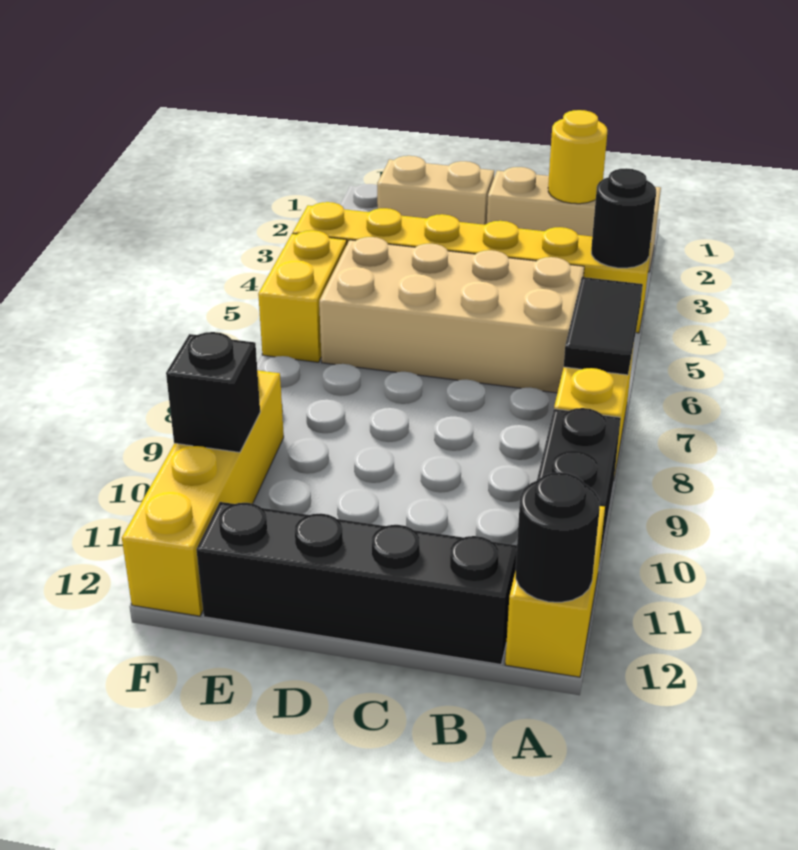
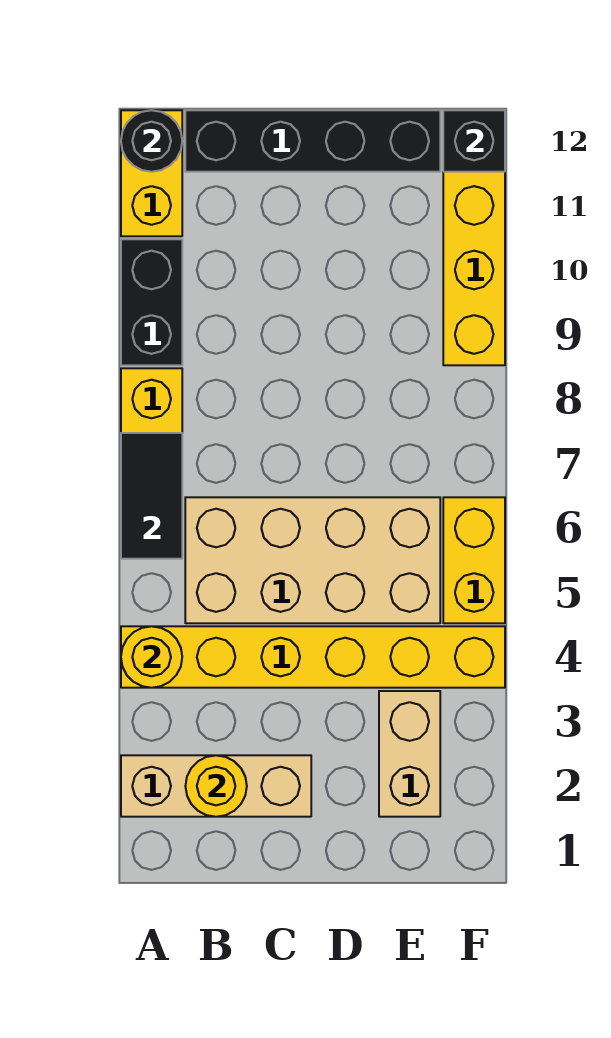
black round brick A4 level 2 -> yellow round brick A4 level 2
tan brick D2:E2 level 1 -> tan brick E2:E3 level 1
black brick F10 level 2 -> black brick F12 level 2

